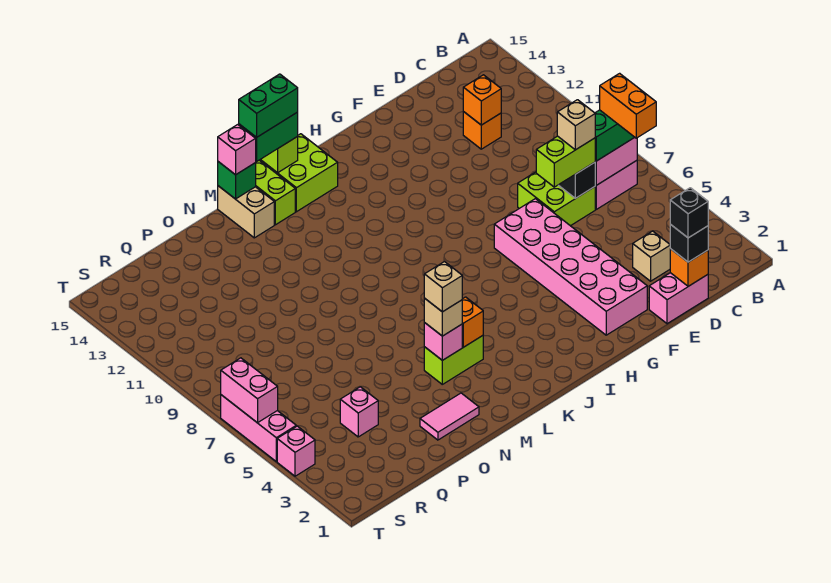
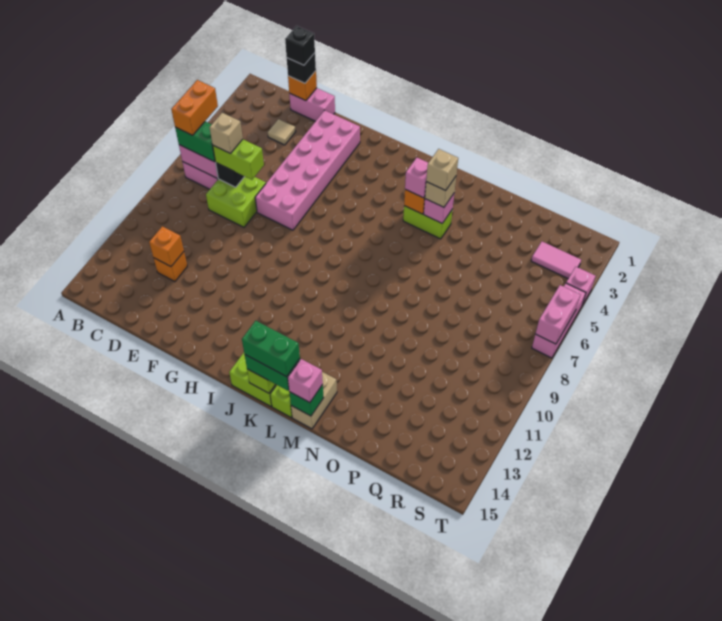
tan brick D3 level 1 -> tan tile D3 level 1
pink tile N2:O2 level 1 -> pink tile R3:S3 level 1
pink brick Q4 level 1 -> pink brick L4 level 3

